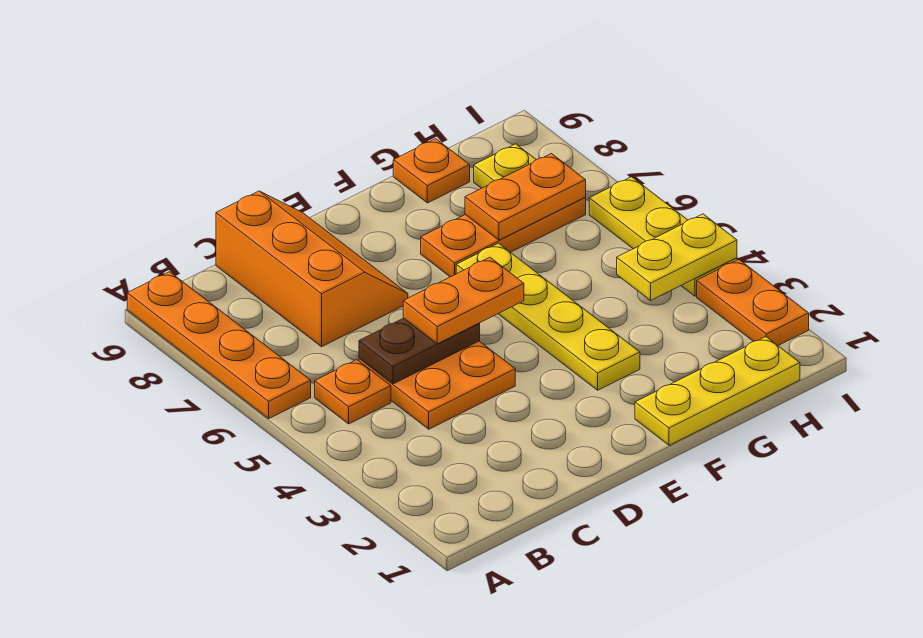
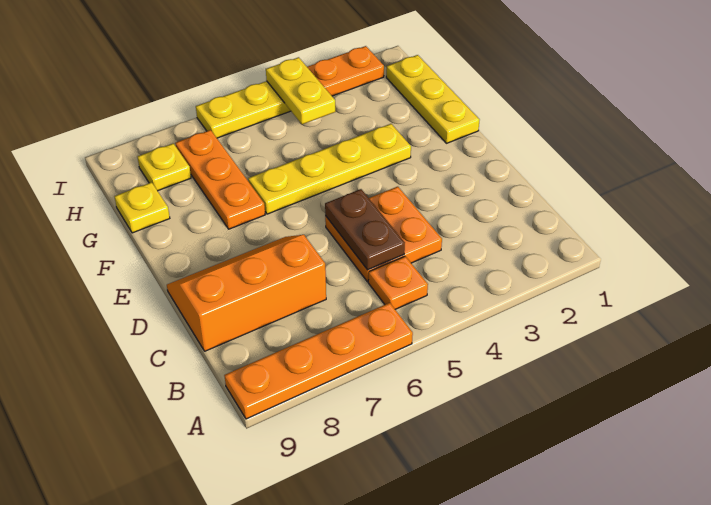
orange plate D5:E5 level 3 -> none
orange plate G7:H7 level 2 -> none
orange plate G9 level 1 -> yellow plate G9 level 1

